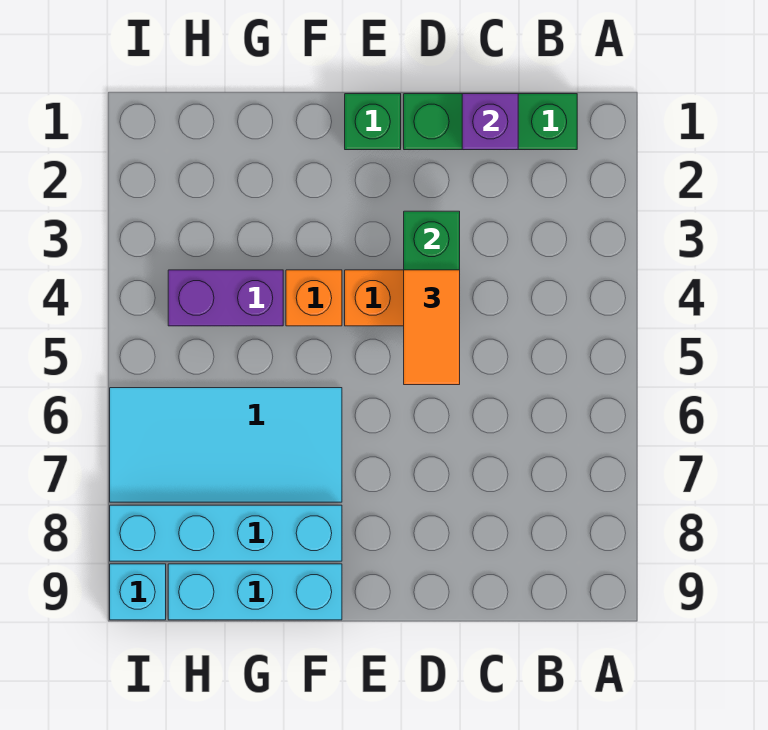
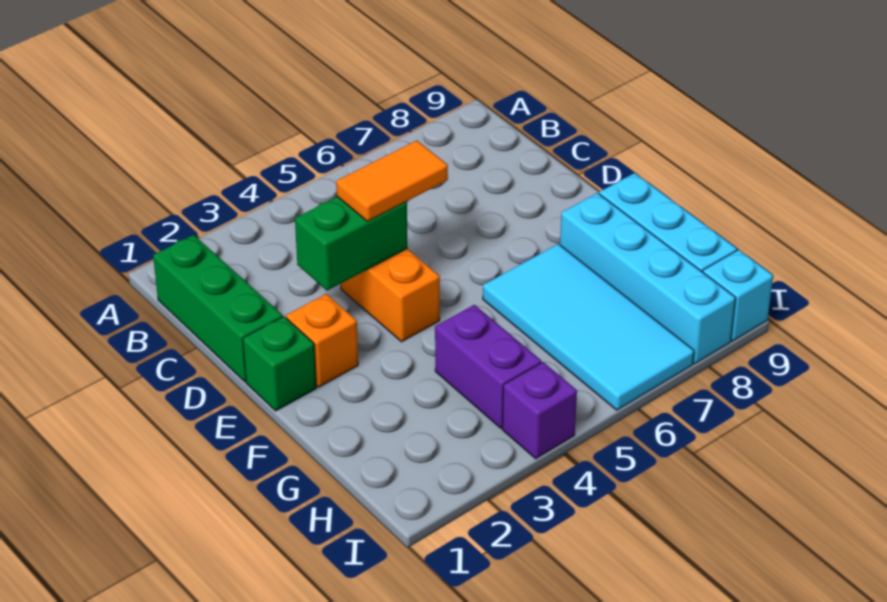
purple brick C1 level 2 -> purple brick I4 level 1
orange brick F4 level 1 -> orange brick E2 level 1

